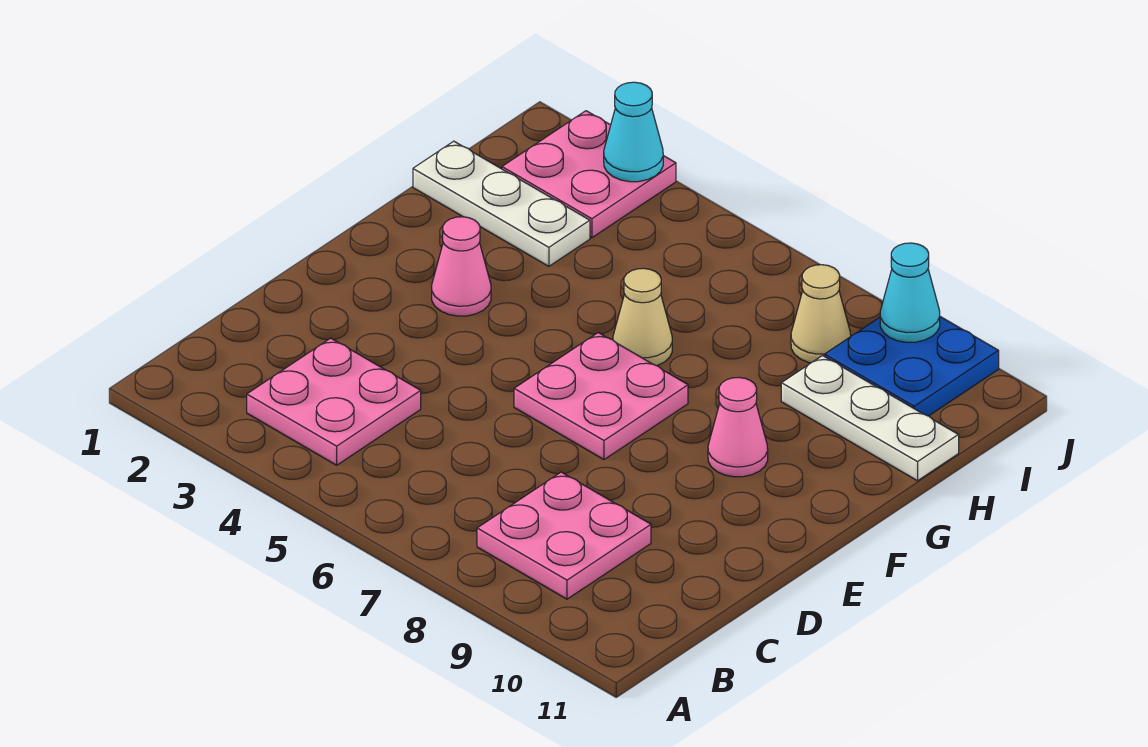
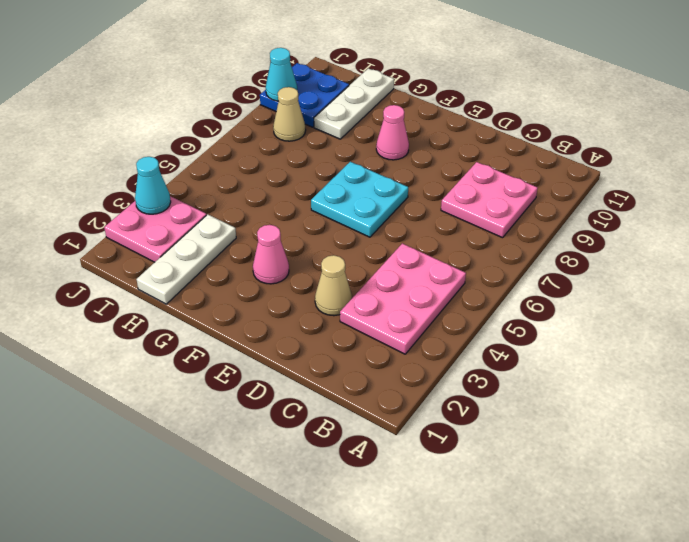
pink plate B3:C4 level 1 -> pink plate B3:C5 level 1
pink plate E6:F7 level 1 -> cyan plate E6:F7 level 1
tan cone G6 level 1 -> tan cone D3 level 1

